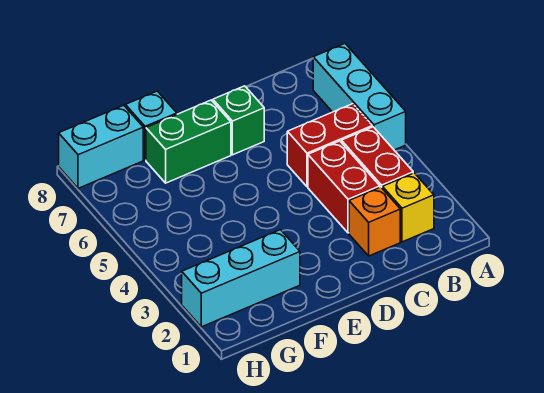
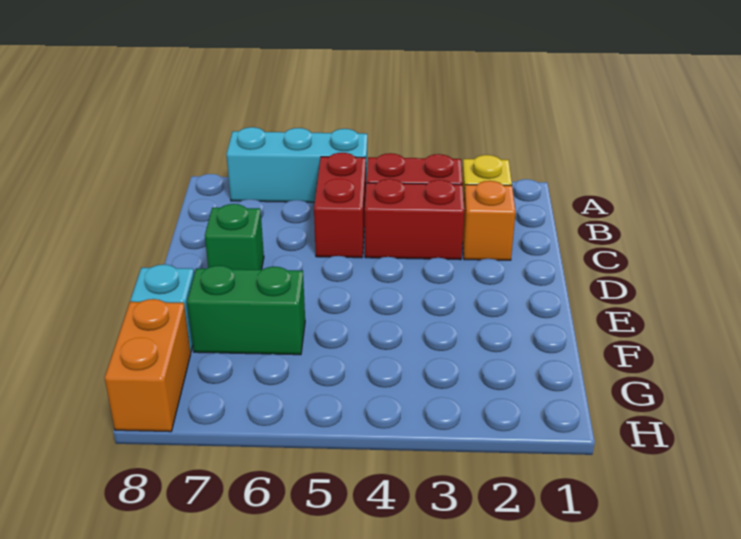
green brick E7:F7 level 1 -> green brick F6:F7 level 1
cyan brick F2:H2 level 1 -> none
cyan brick G8:H8 level 1 -> orange brick G8:H8 level 1

